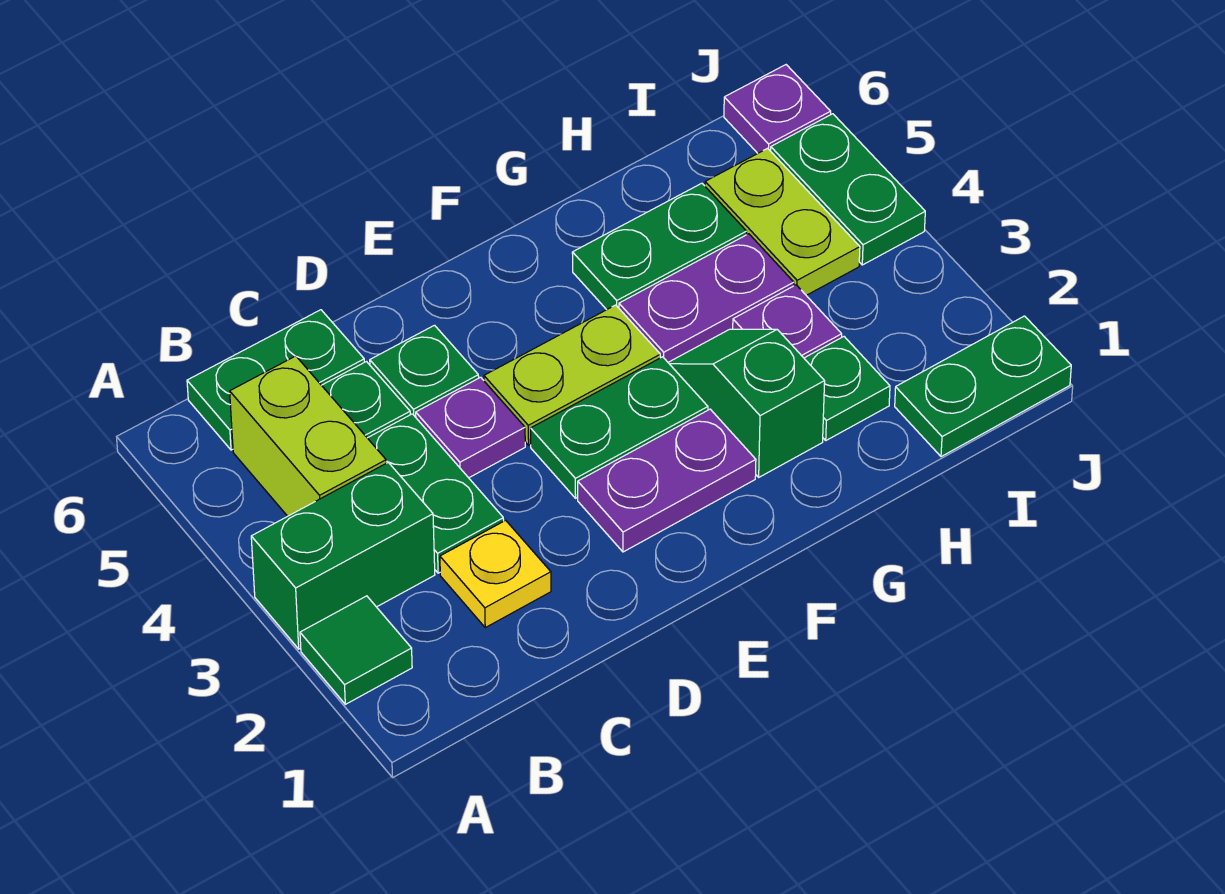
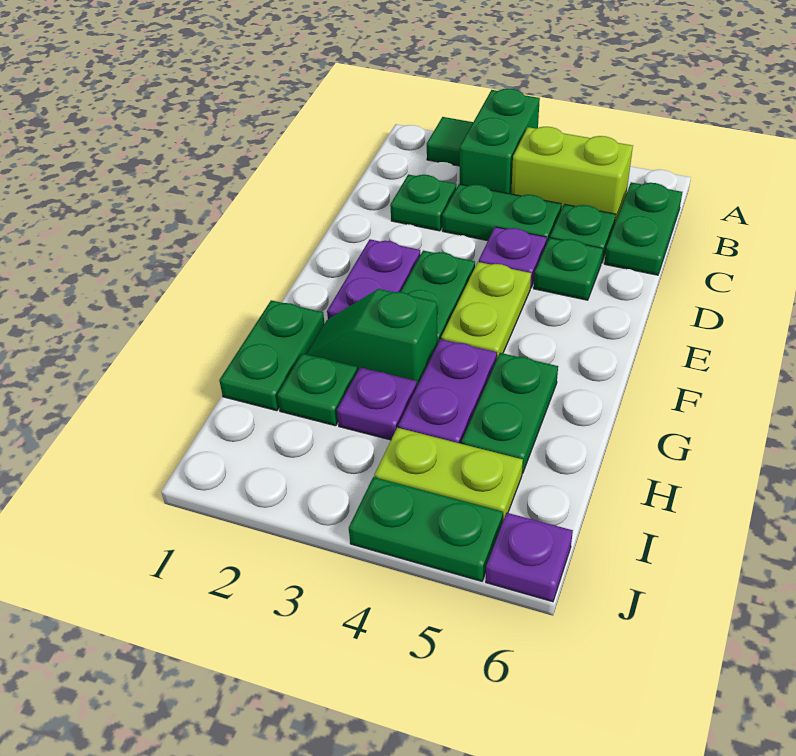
yellow plate C2 level 1 -> green plate C2 level 1
green slope G2:G3 level 1 top 2 -> green slope G2:G3 level 1 top 3
green plate I1:J1 level 1 -> green plate G1:H1 level 1

